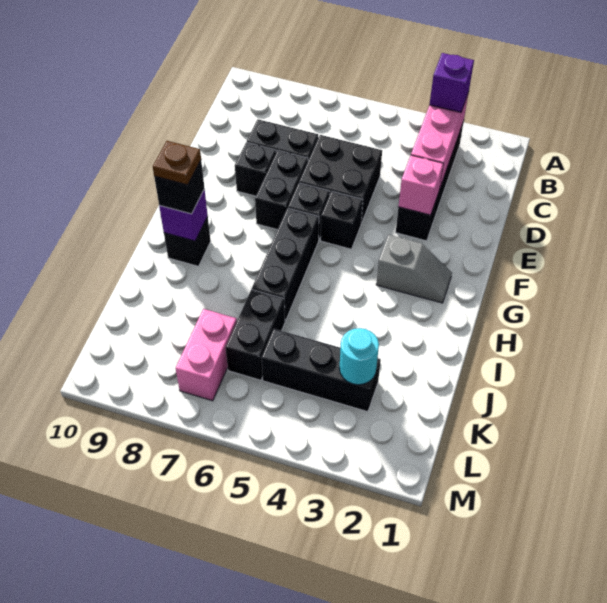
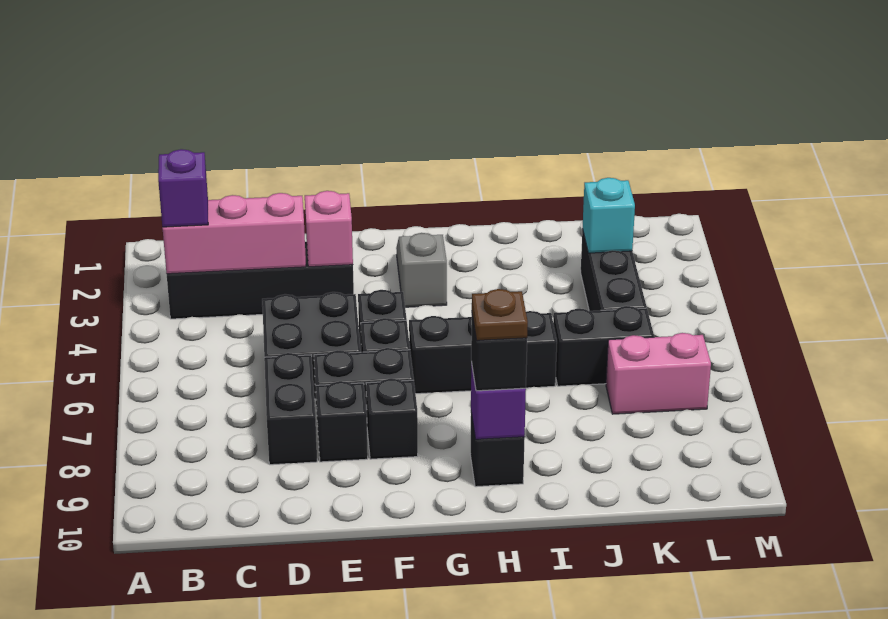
none -> black brick F8 level 1
cyan round brick K3 level 2 -> cyan brick K3 level 2

